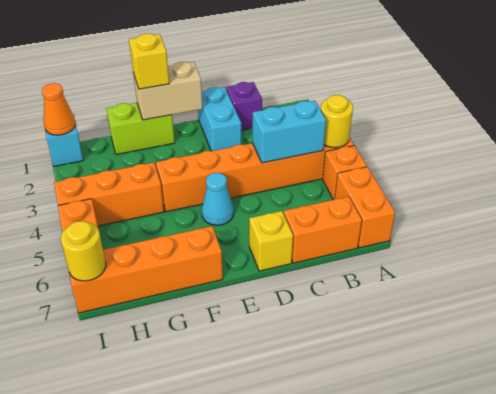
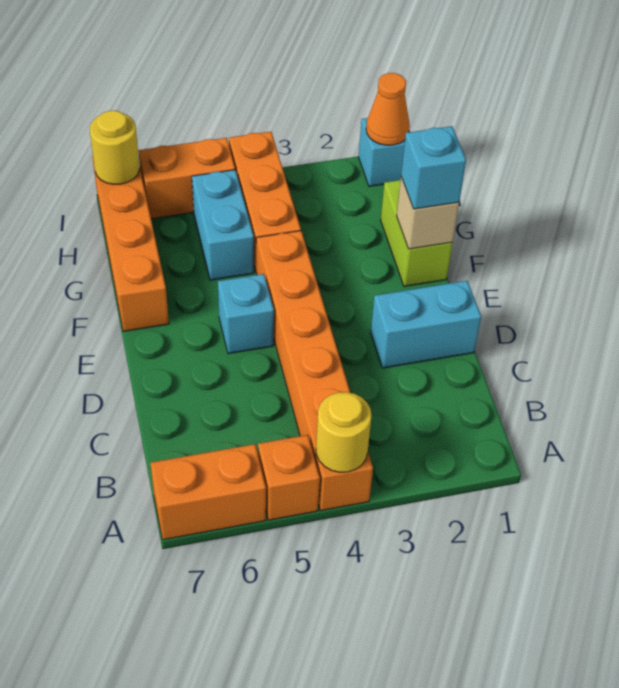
cyan brick B4:C4 level 2 -> cyan brick G5:H5 level 1
orange brick B7:C7 level 1 -> none
purple brick C1 level 1 -> none
yellow brick D7 level 1 -> none
tan brick E1:F1 level 2 -> tan brick F1 level 2
cyan cone E5 level 1 -> cyan brick E5 level 1
yellow brick F1 level 3 -> cyan brick F1 level 3

